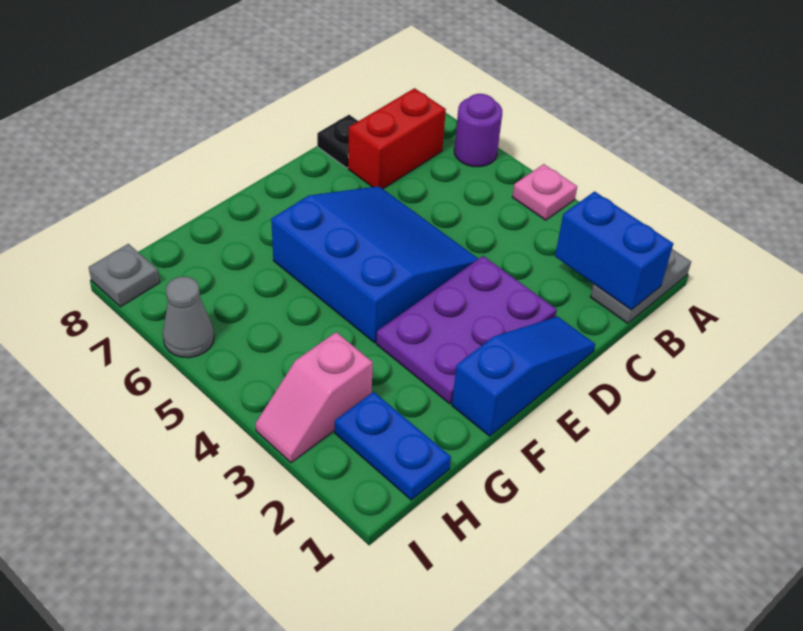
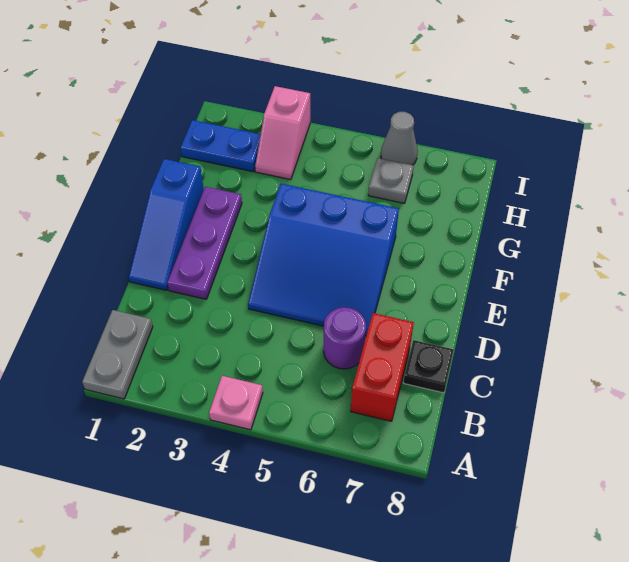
purple round brick A6 level 1 -> purple round brick C6 level 1
blue brick B1:B2 level 2 -> none
purple plate D2:F3 level 1 -> purple plate D2:F2 level 1
pink slope H3:I3 level 1 top H -> pink slope H3:I3 level 1 top I
grey plate I8 level 1 -> grey plate H6 level 1

